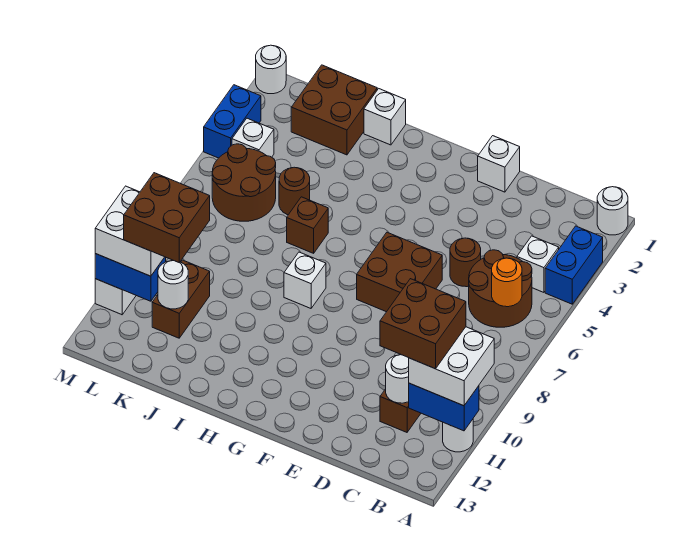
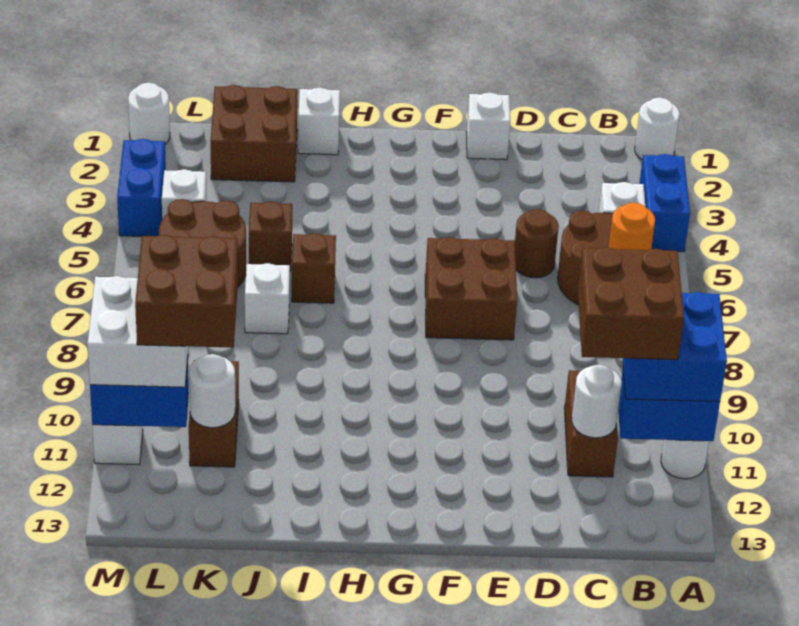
white brick A10:B11 level 3 -> blue brick A10:B11 level 3
white brick H8 level 1 -> white brick J7 level 1
brown round brick J5 level 1 -> brown brick J5 level 1

